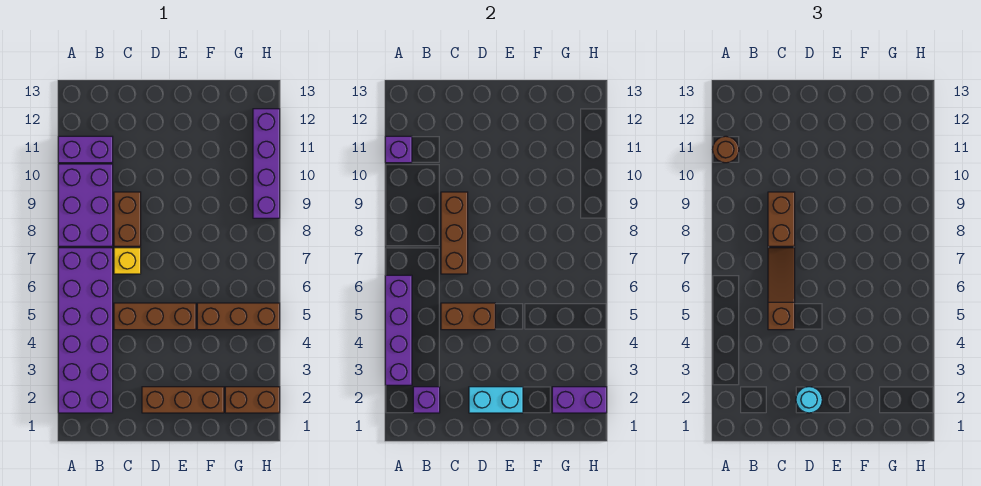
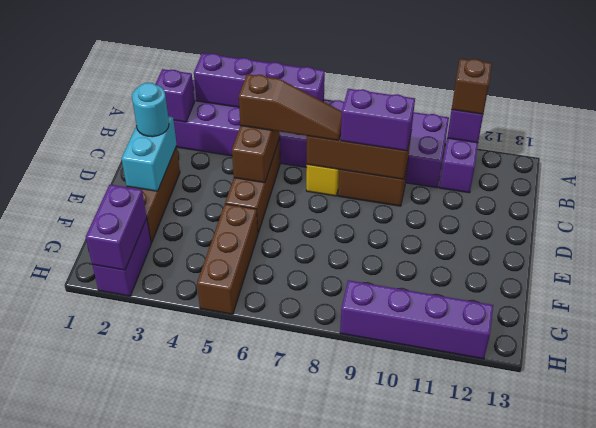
brown round brick A11 level 3 -> brown brick A11 level 3
brown brick C8:C9 level 3 -> purple brick C8:C9 level 3
brown brick G2:H2 level 1 -> purple brick G2:H2 level 1

